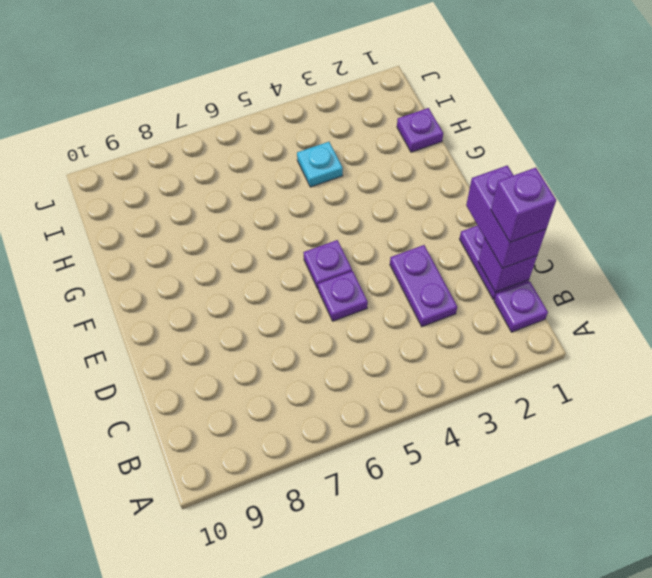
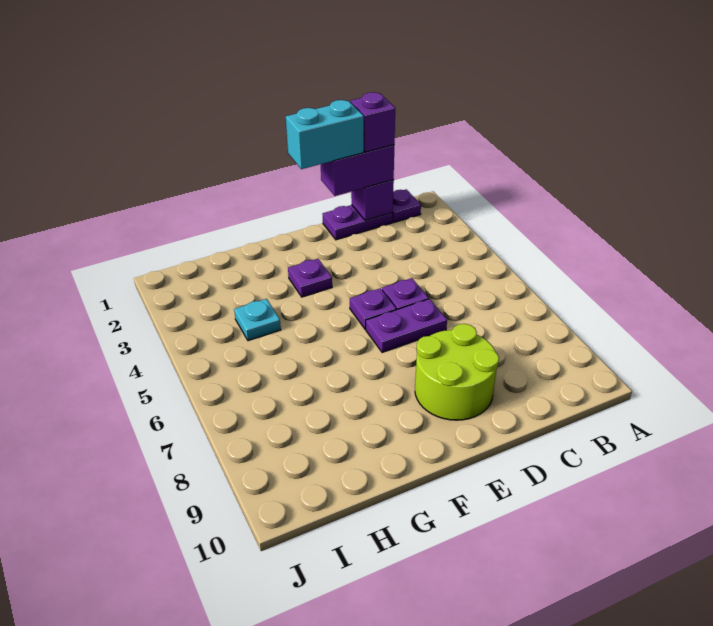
purple plate C3:D3 level 1 -> purple plate D6:E6 level 1
none -> cyan brick D1:E1 level 4
none -> lime round brick D8:E9 level 1
purple plate H1 level 1 -> purple plate F3 level 1

